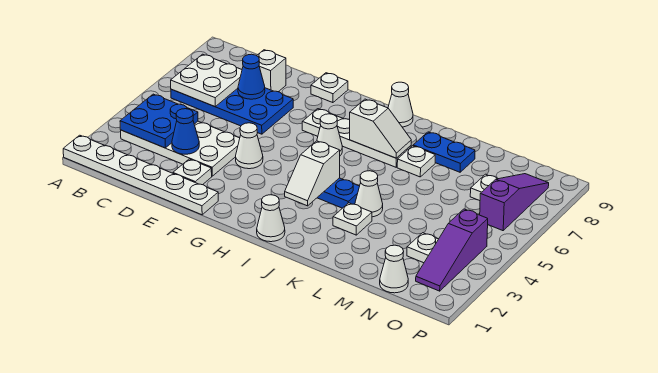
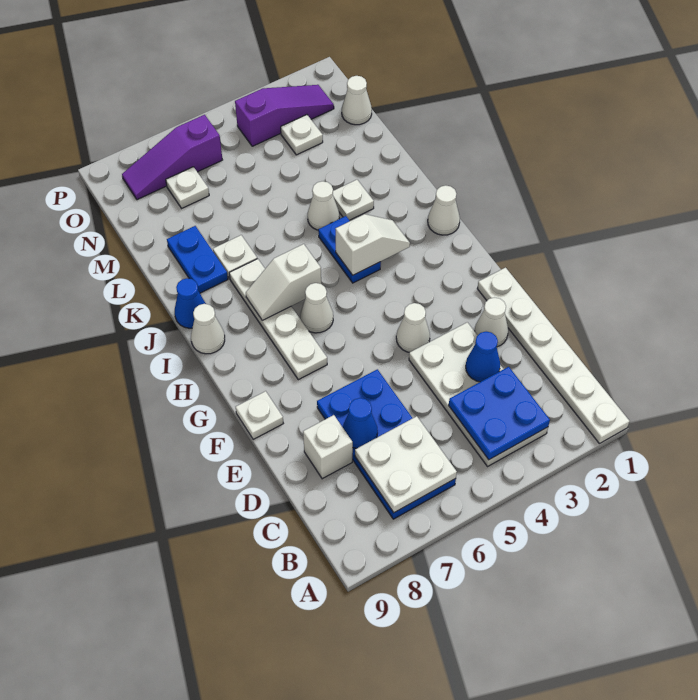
white plate E2 level 1 -> white cone E2 level 1
white slope I7:J7 level 2 top I -> white slope I6:I7 level 2 top 6
none -> blue cone J9 level 1

